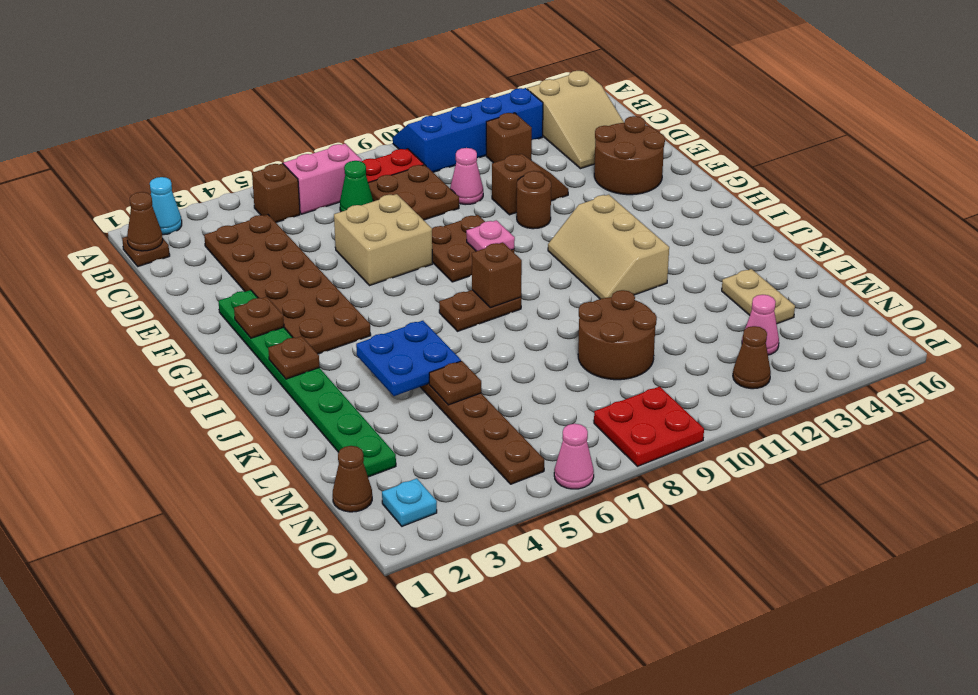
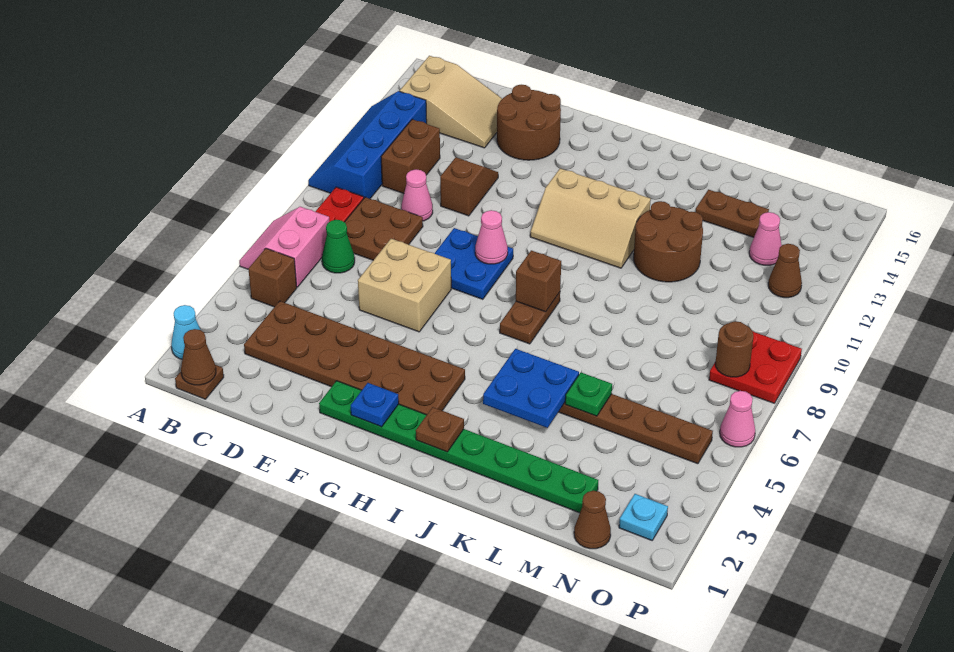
brown brick C12 level 1 -> brown brick C11:C12 level 1
brown plate F8:G9 level 1 -> blue plate F8:G9 level 1
brown round brick F11 level 1 -> brown round brick O8 level 2
brown plate G2 level 2 -> blue plate G2 level 2
pink plate G9 level 2 -> pink cone G9 level 2
brown plate L5 level 2 -> green plate L5 level 2
brown round brick L9:M10 level 1 -> brown round brick K11:L12 level 1
tan plate L14:M14 level 1 -> brown plate L14:M14 level 1

